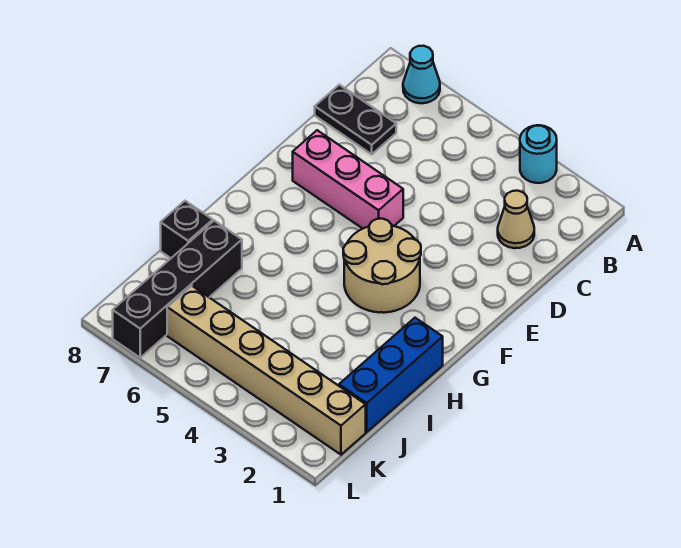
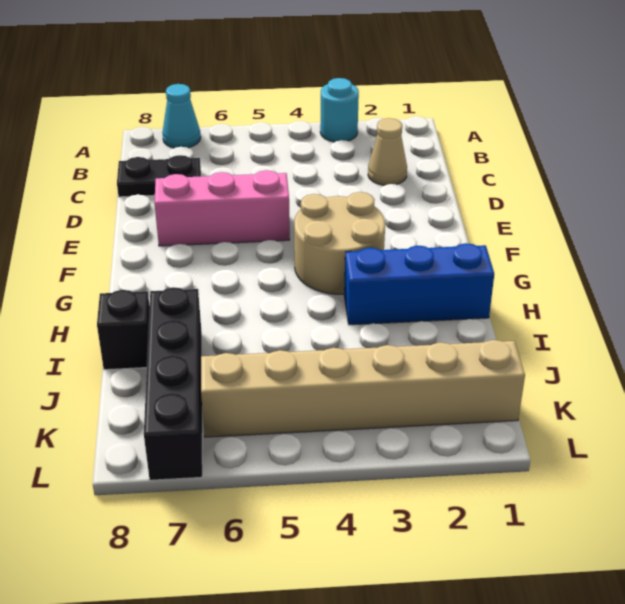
blue brick H1:J1 level 1 -> blue brick H1:H3 level 1

